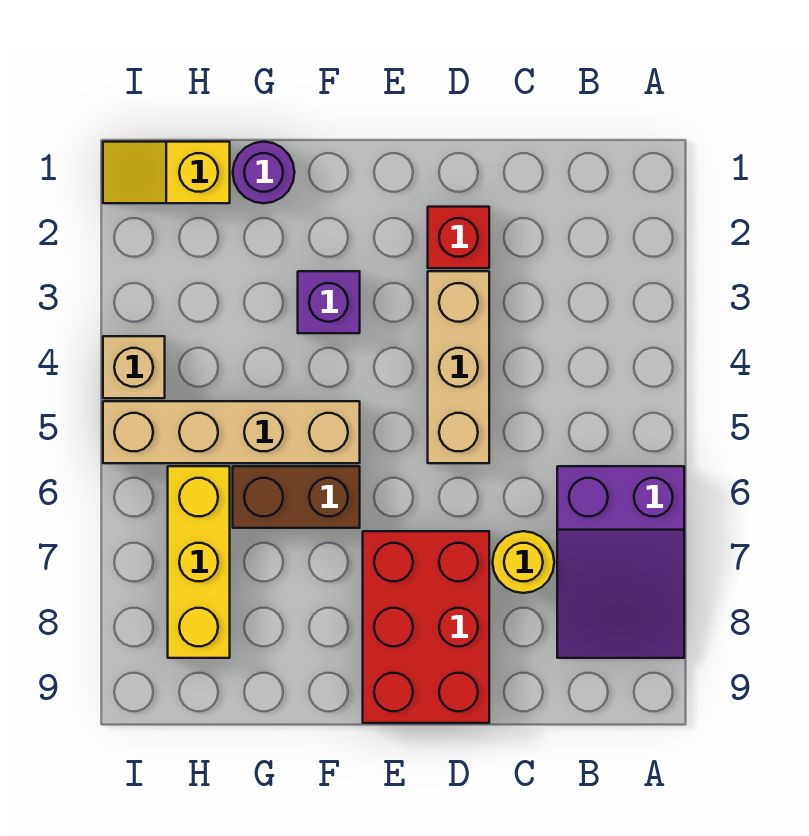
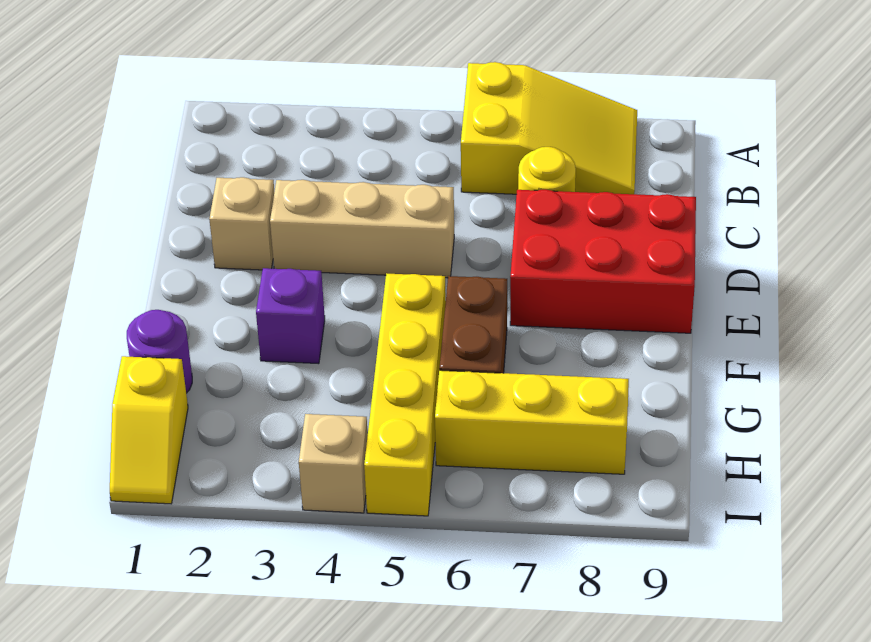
purple slope A6:B8 level 1 top 6 -> yellow slope A6:B8 level 1 top 6
red brick D2 level 1 -> tan brick D2 level 1
tan brick F5:I5 level 1 -> yellow brick F5:I5 level 1

